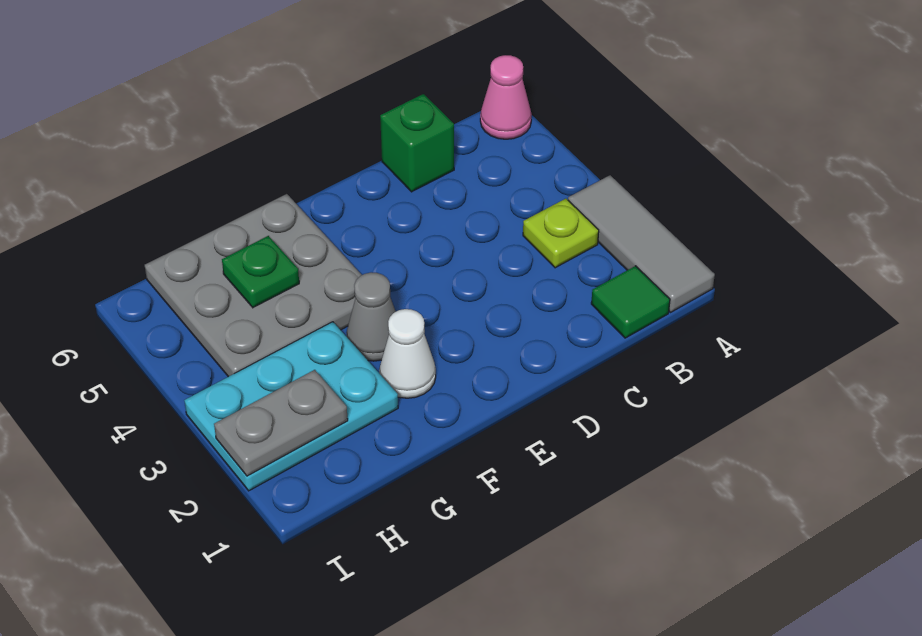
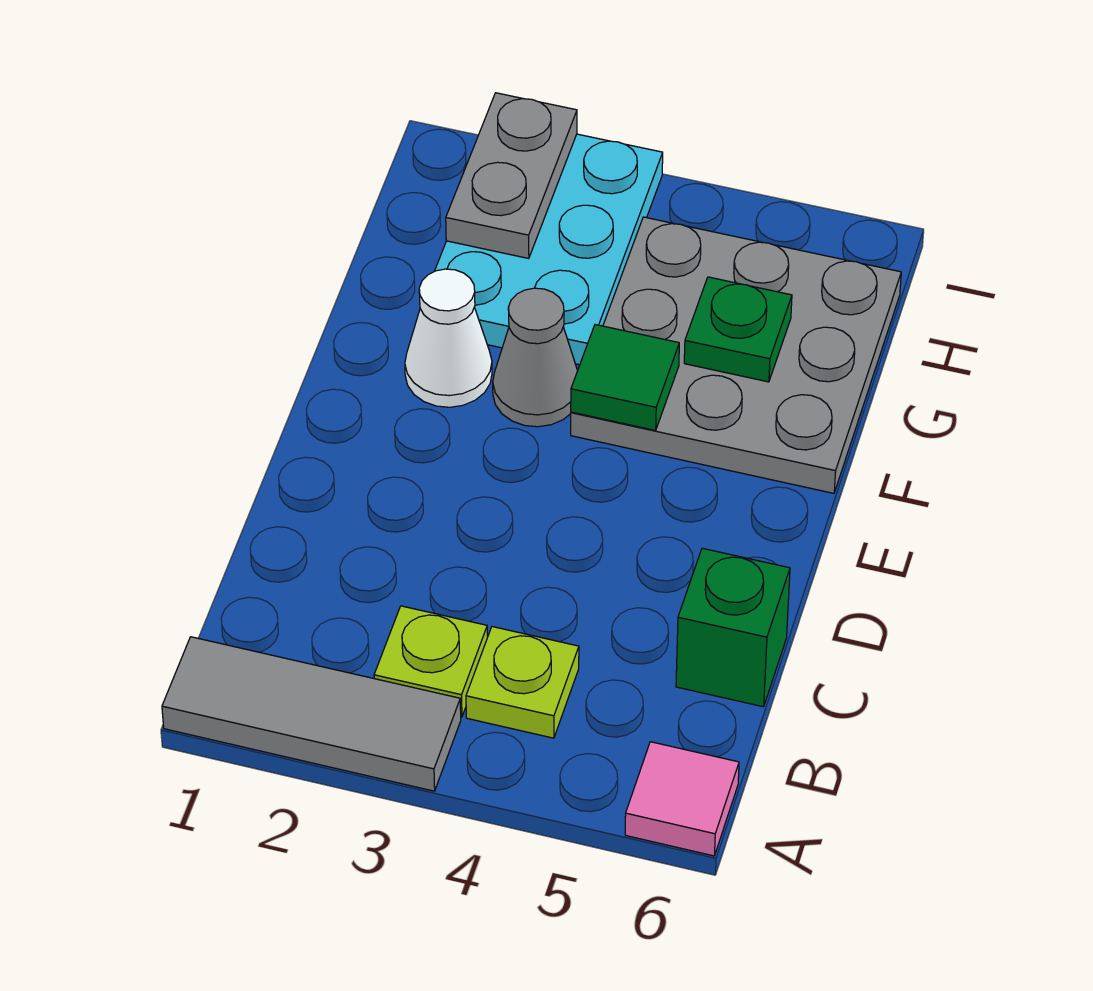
pink cone A6 level 1 -> pink tile A6 level 1
green tile B1 level 1 -> green tile F4 level 2
none -> lime plate B4 level 1

